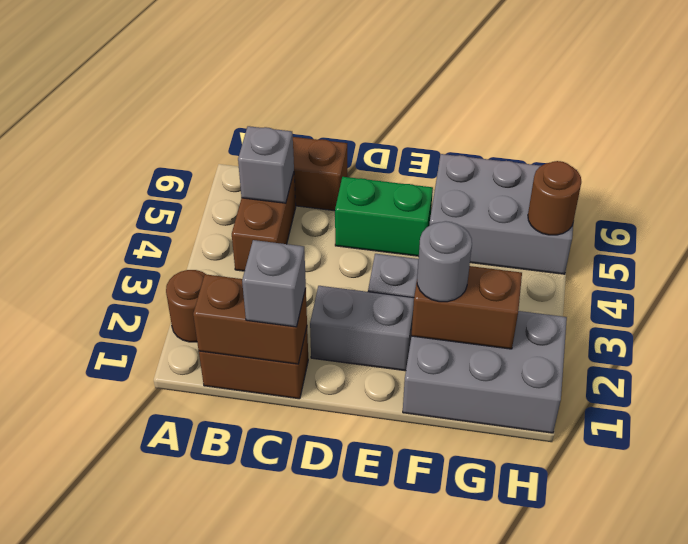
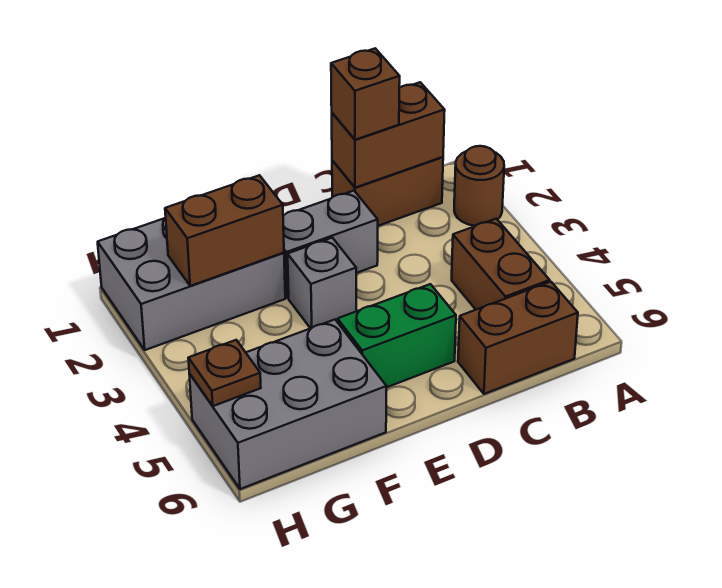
grey brick B5 level 2 -> none
grey brick C1 level 3 -> brown brick C1 level 3
grey round brick F2 level 3 -> none
brown round brick H5 level 2 -> brown plate H5 level 2

